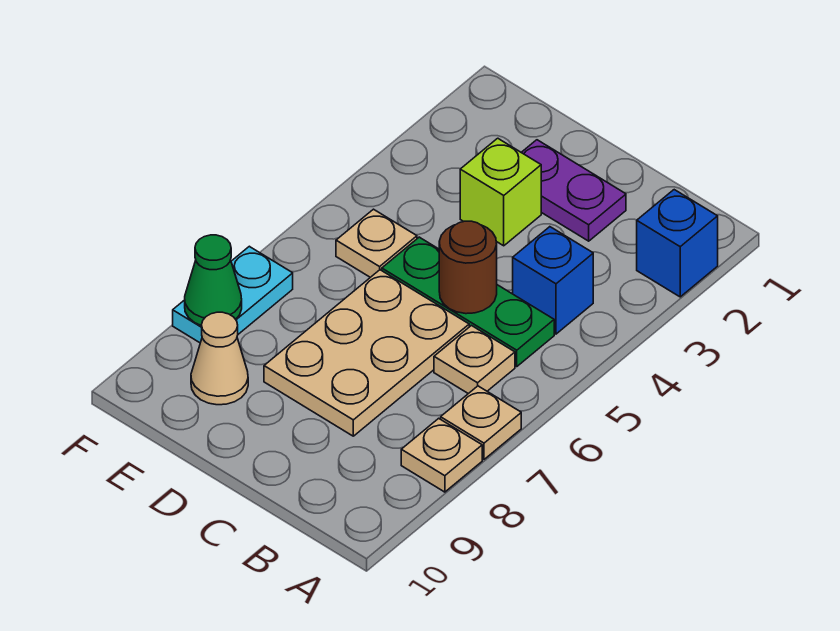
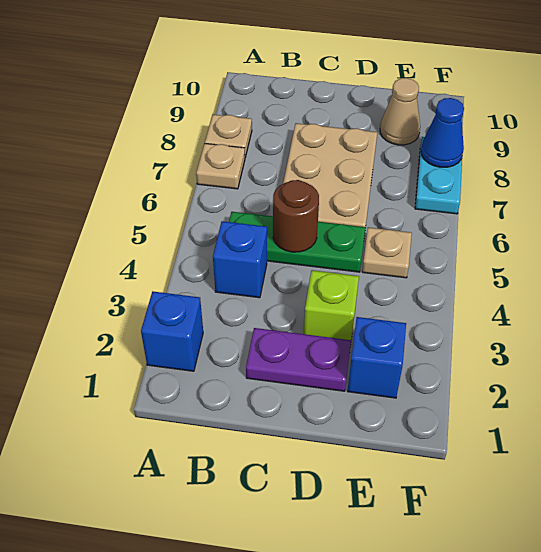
tan plate B6 level 1 -> none
none -> blue brick E2 level 1
green cone F8 level 2 -> blue cone F8 level 2

